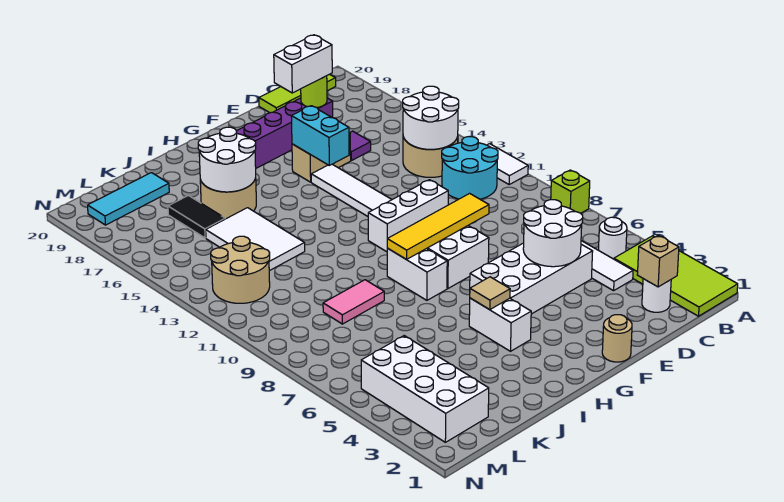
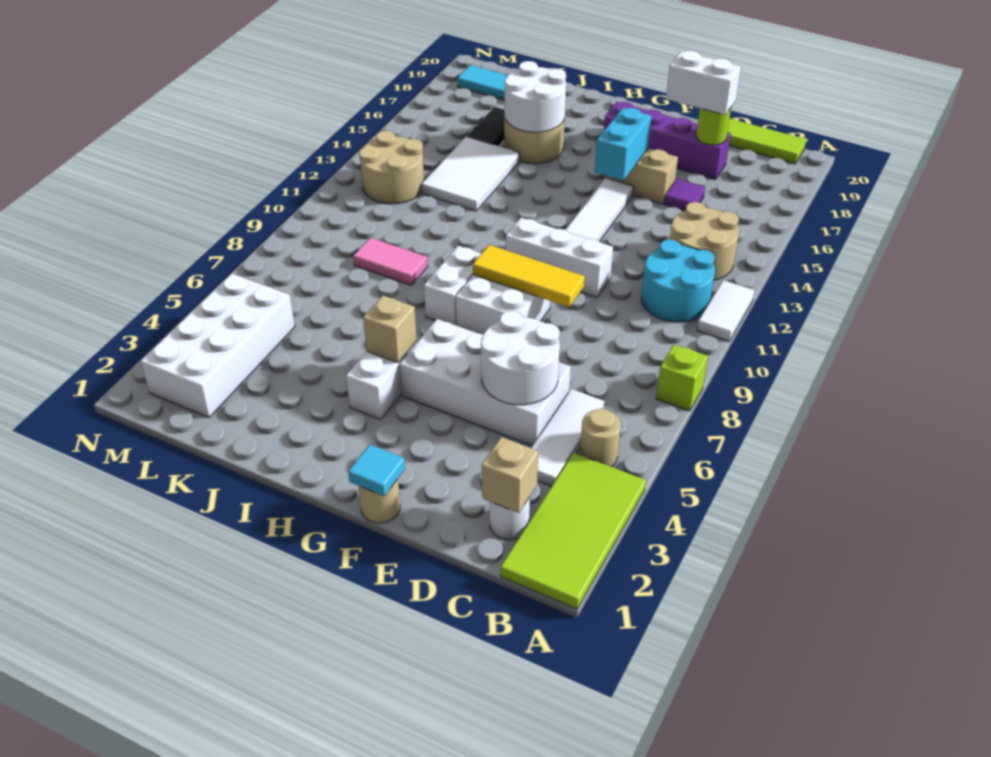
white round brick B5 level 1 -> tan round brick B5 level 1
white round brick B13:C14 level 2 -> none
yellow tile E9:H9 level 2 -> yellow tile E9:G9 level 2
none -> cyan tile F1 level 2
tan tile H5 level 2 -> tan brick H5 level 2

